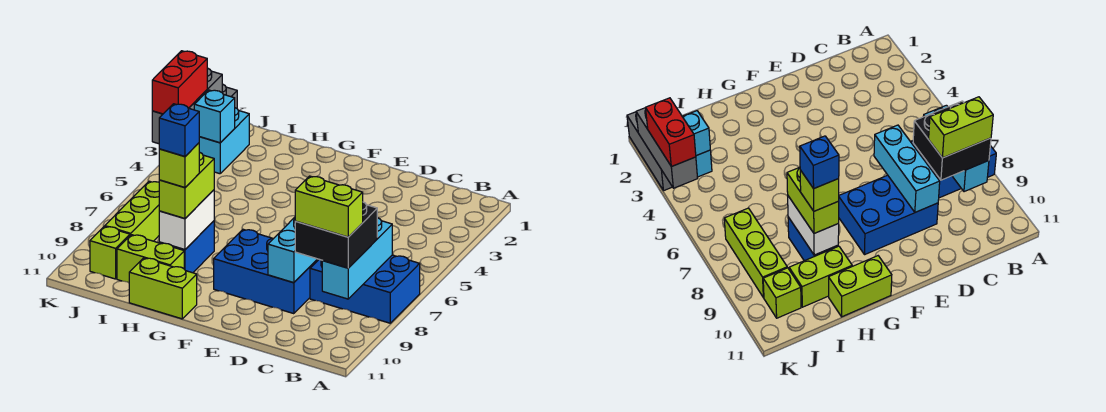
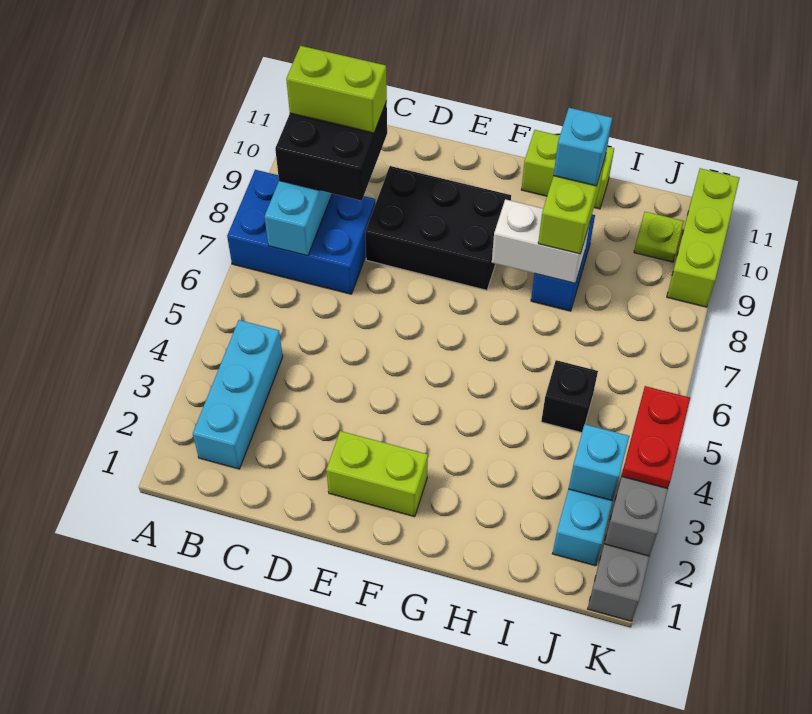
cyan brick D7:D9 level 2 -> cyan brick B2:B4 level 1
blue brick D8:F9 level 1 -> black brick D8:F9 level 1
white brick H8:H9 level 2 -> white brick G8:H8 level 2
lime brick H9 level 4 -> cyan brick H9 level 4
blue brick H9 level 5 -> none
lime brick H10:I10 level 1 -> lime brick E2:F2 level 1
none -> black brick I5 level 1
lime brick J7:J9 level 1 -> lime brick K9:K11 level 1
lime brick J10 level 1 -> lime plate J10 level 1
red brick K3:K4 level 3 -> red plate K3:K4 level 3

